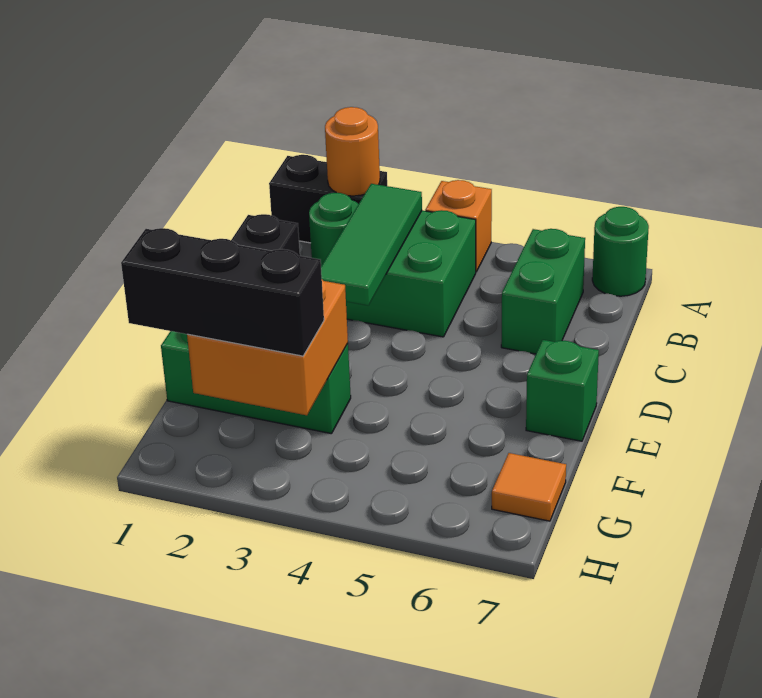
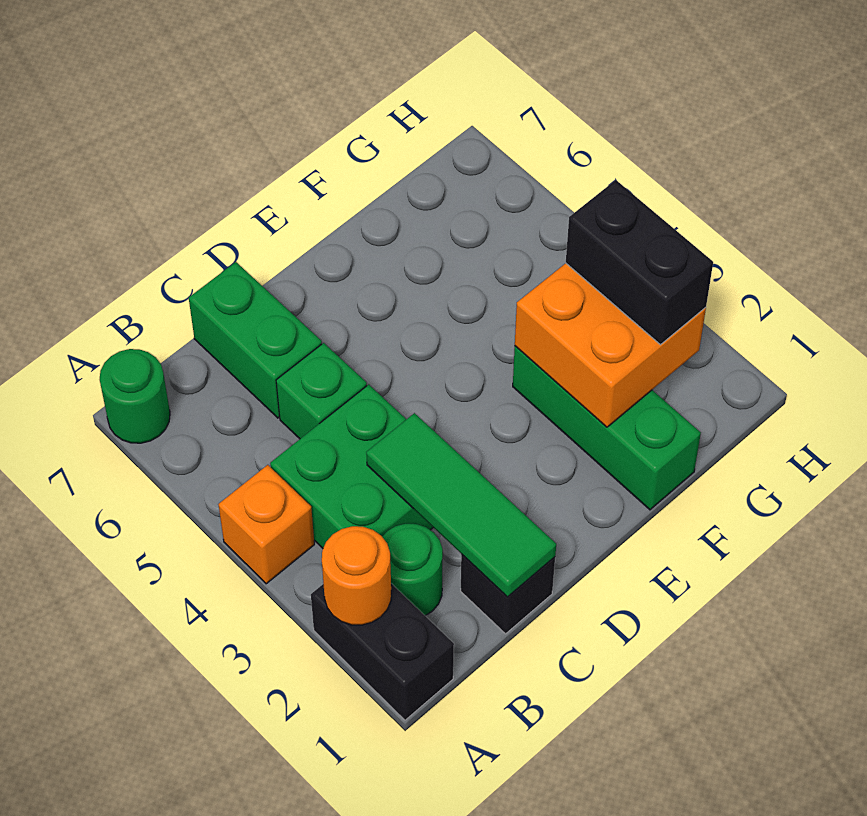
green tile B3:D3 level 2 -> green tile C1:C3 level 2
green brick B6:C6 level 1 -> green brick C6:C7 level 1
green brick E7 level 1 -> green brick C5 level 1
black brick G1:G3 level 3 -> black brick G2:G3 level 3
orange tile G7 level 1 -> none

